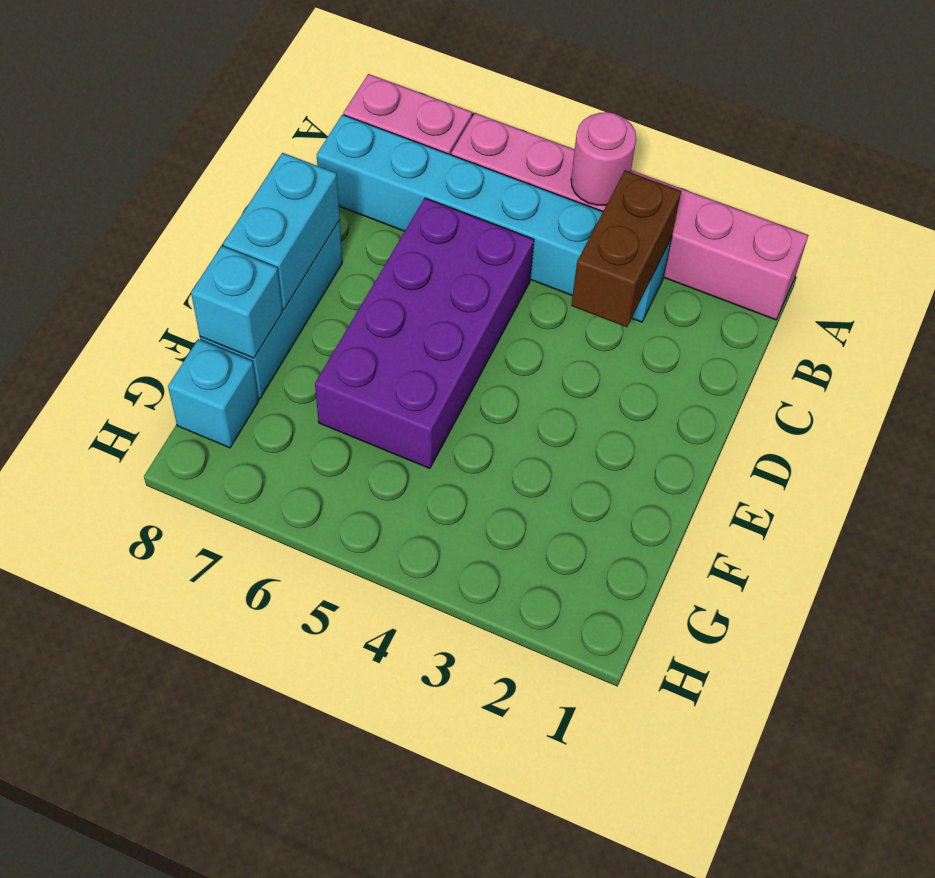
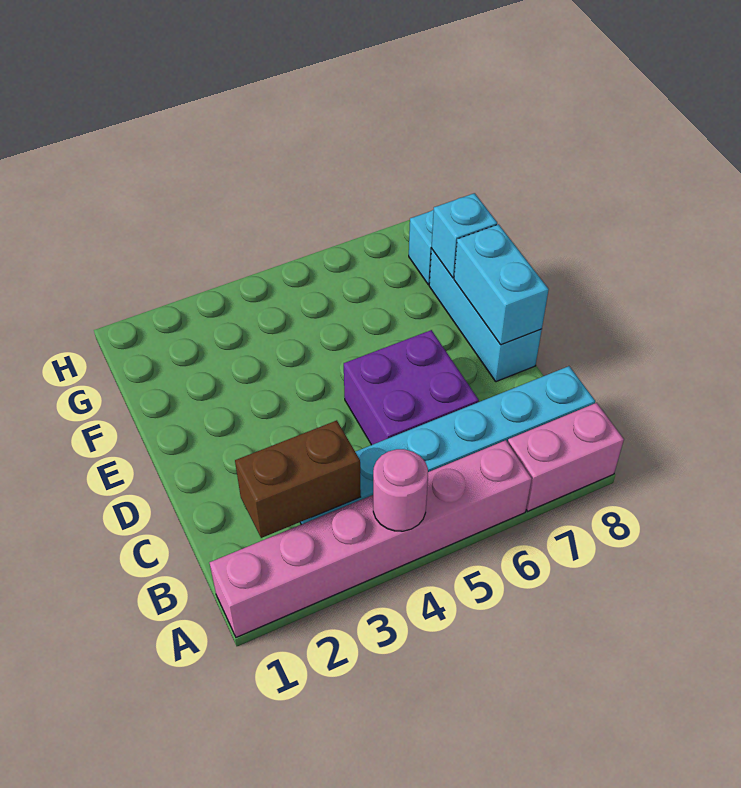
brown brick B3:C3 level 2 -> brown brick B2:B3 level 2
purple brick C5:F6 level 1 -> purple brick C5:D6 level 1

